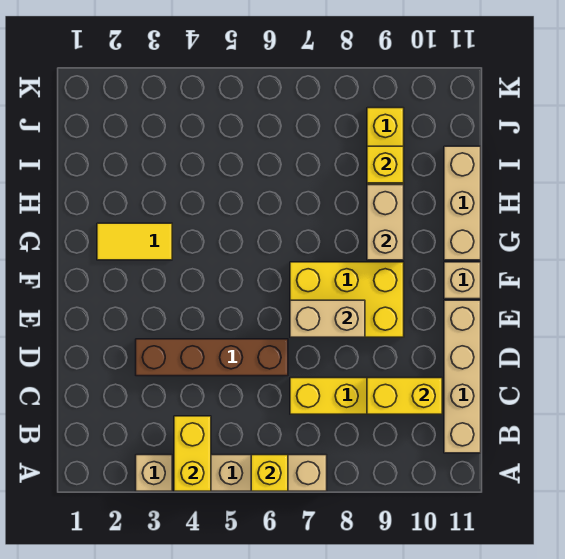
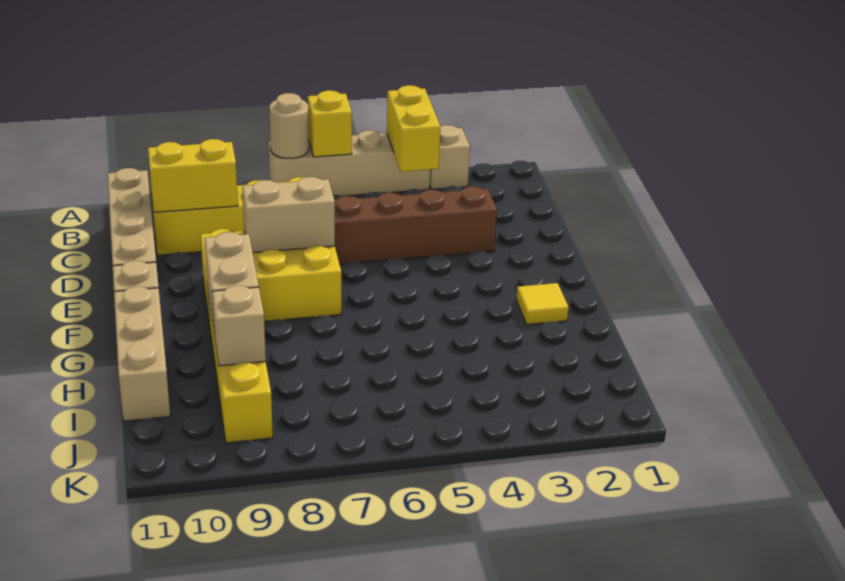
none -> tan round brick A7 level 2
yellow tile G2:G3 level 1 -> yellow tile G2 level 1
yellow brick I9 level 2 -> tan brick I9 level 2

